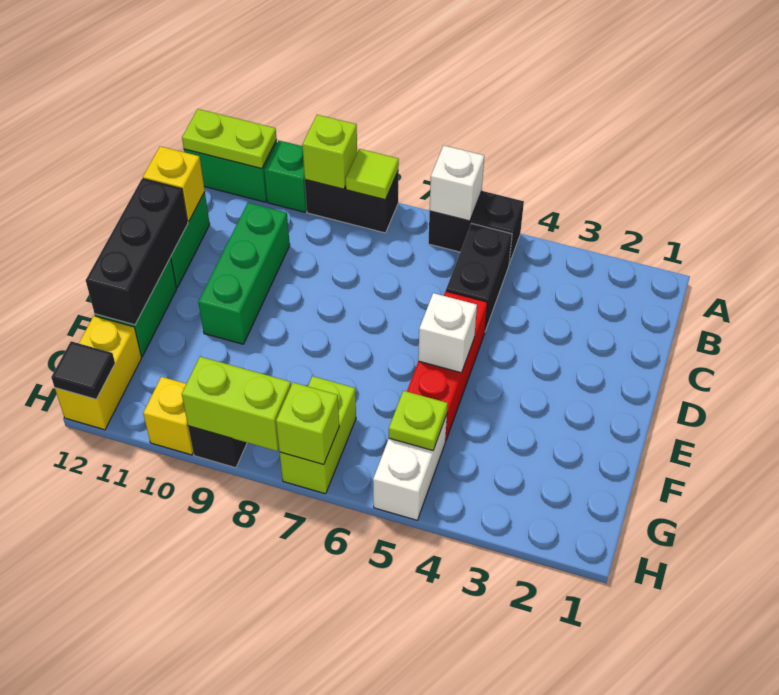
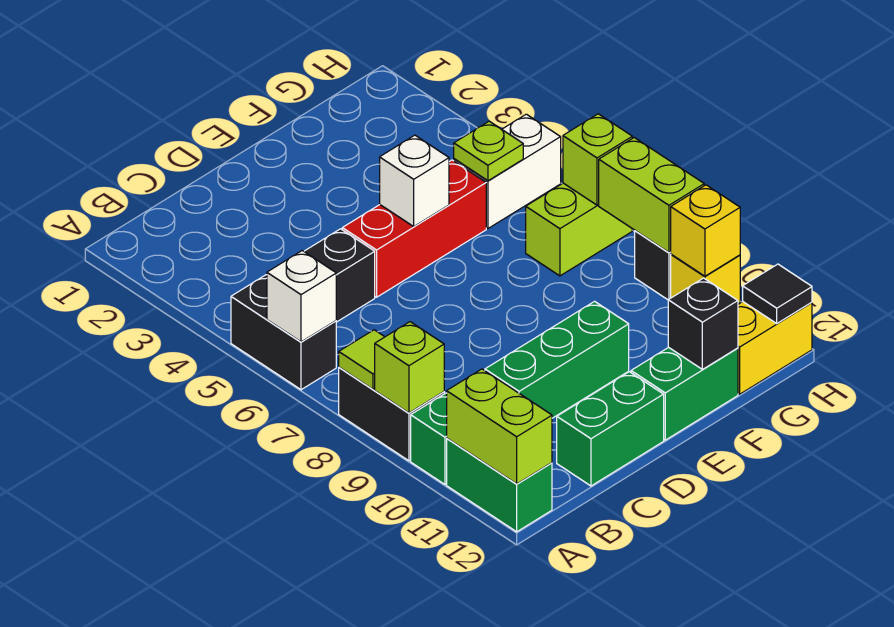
lime plate A11:A12 level 2 -> lime brick A11:A12 level 2
yellow brick C12 level 2 -> yellow brick H10 level 2
black brick D12:F12 level 2 -> black brick F12 level 2

